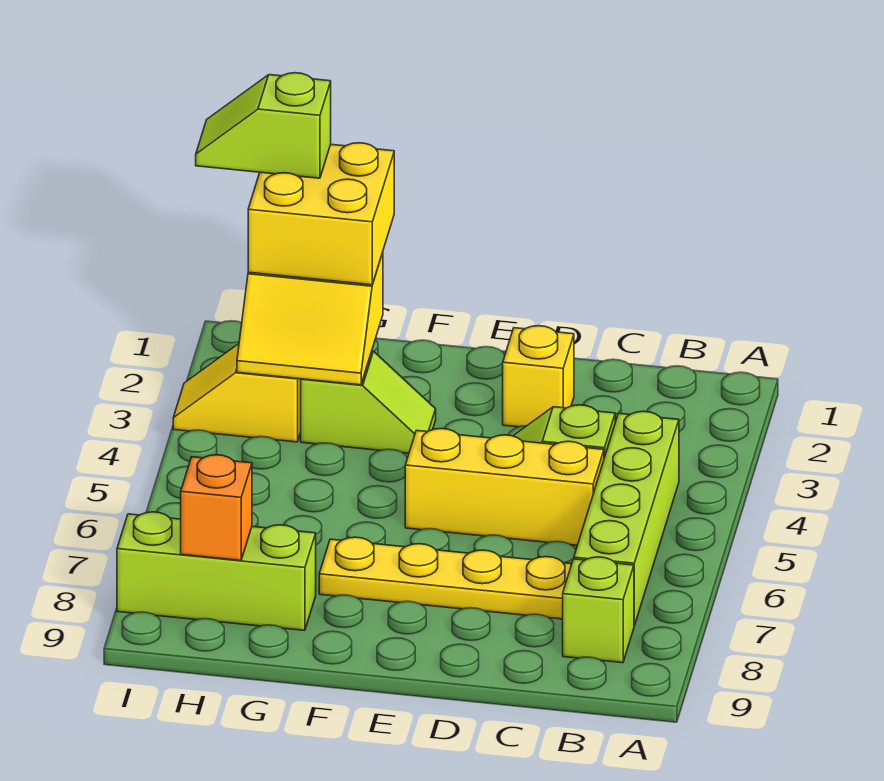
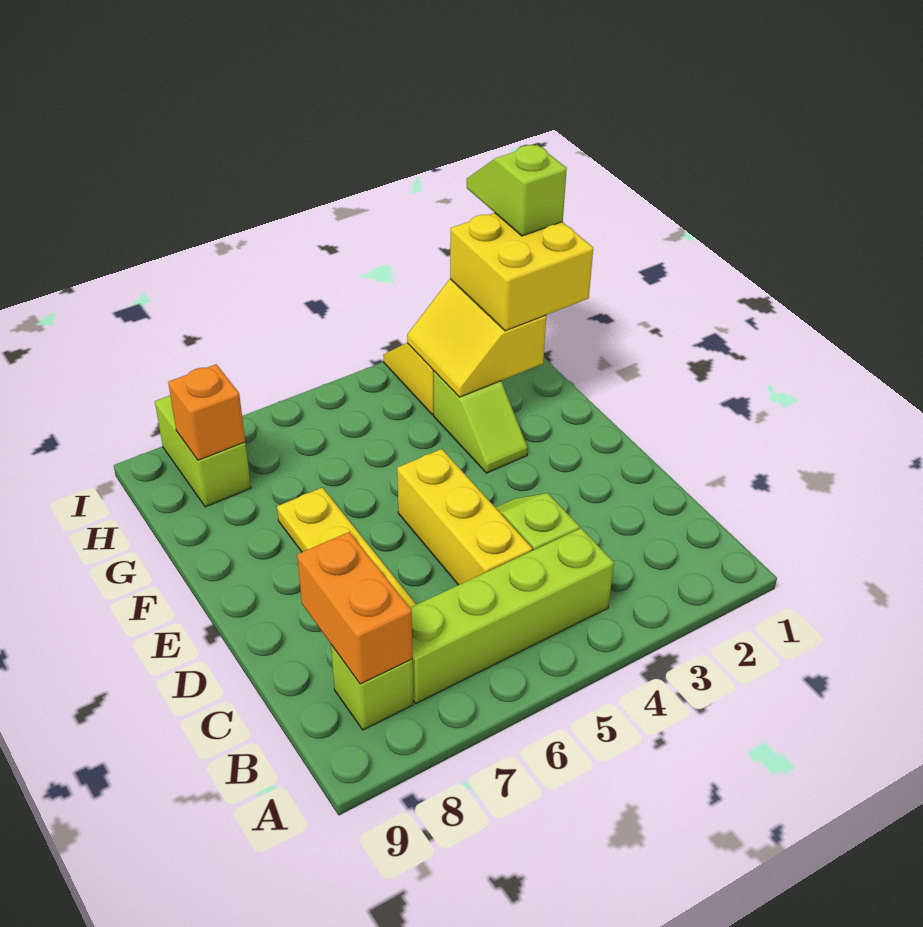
none -> orange brick B8:C8 level 2
yellow brick D2 level 1 -> none
lime brick G8:I8 level 1 -> lime brick H8:I8 level 1

